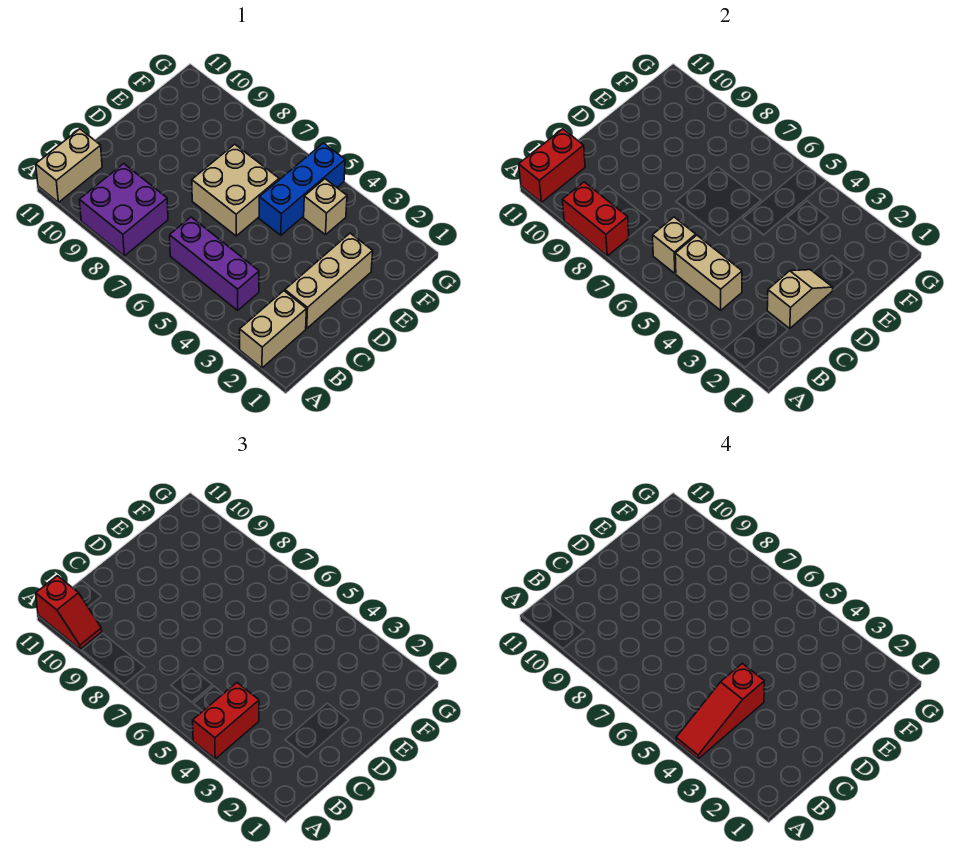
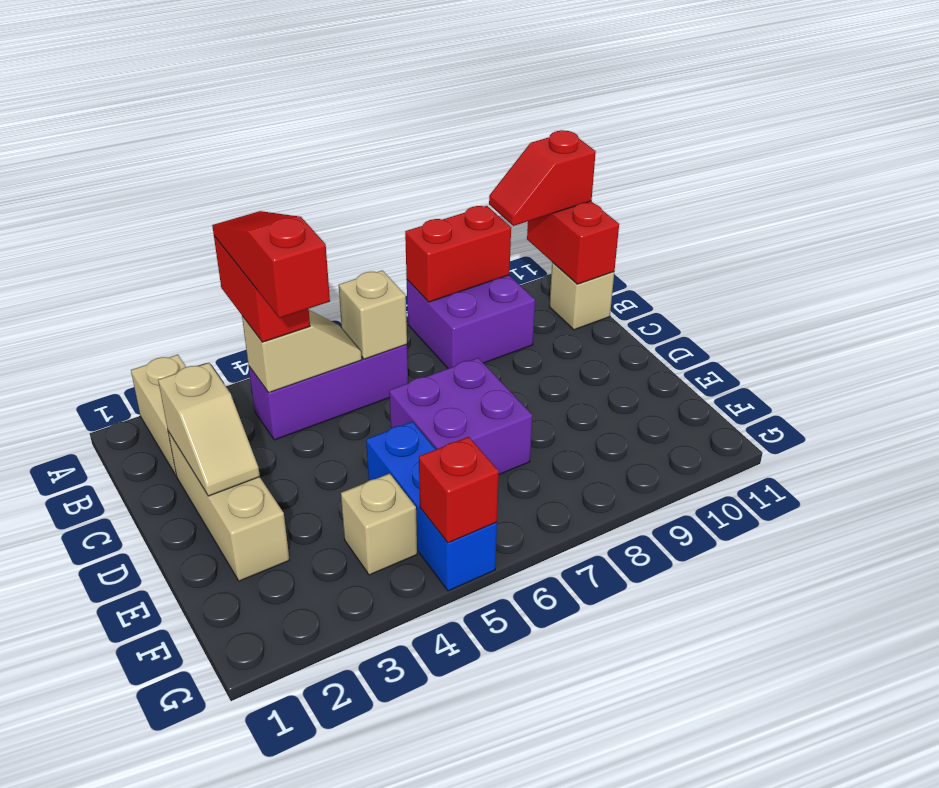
tan brick A11:B11 level 1 -> tan brick B11 level 1
tan brick B4:B5 level 2 -> tan slope B4:B5 level 2 top 4
tan brick D6:E7 level 1 -> purple brick D6:E7 level 1
none -> red brick G5 level 2

